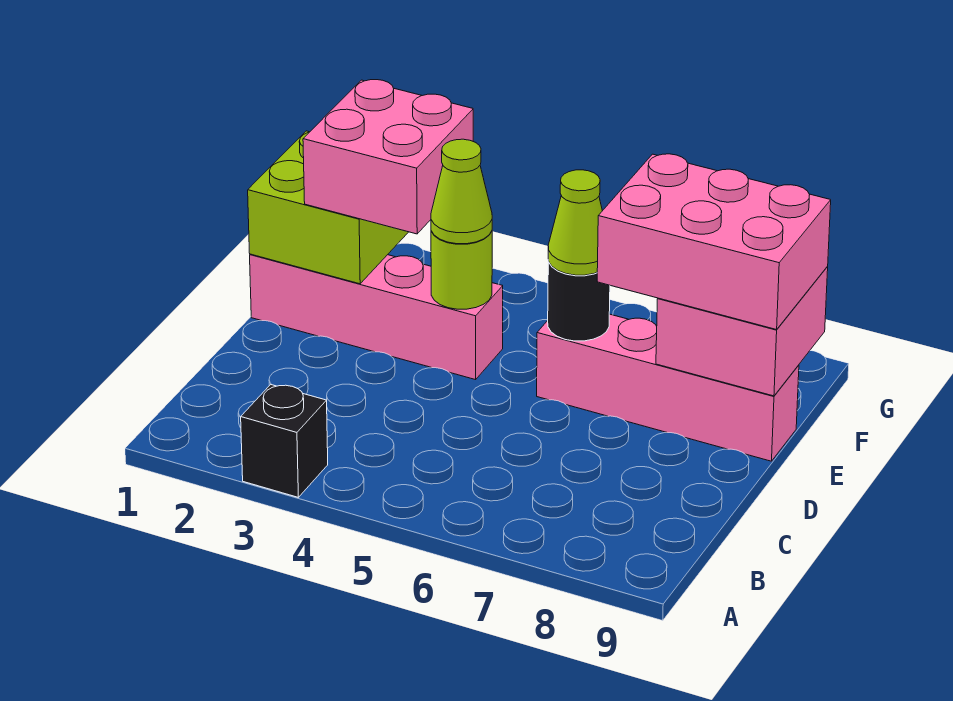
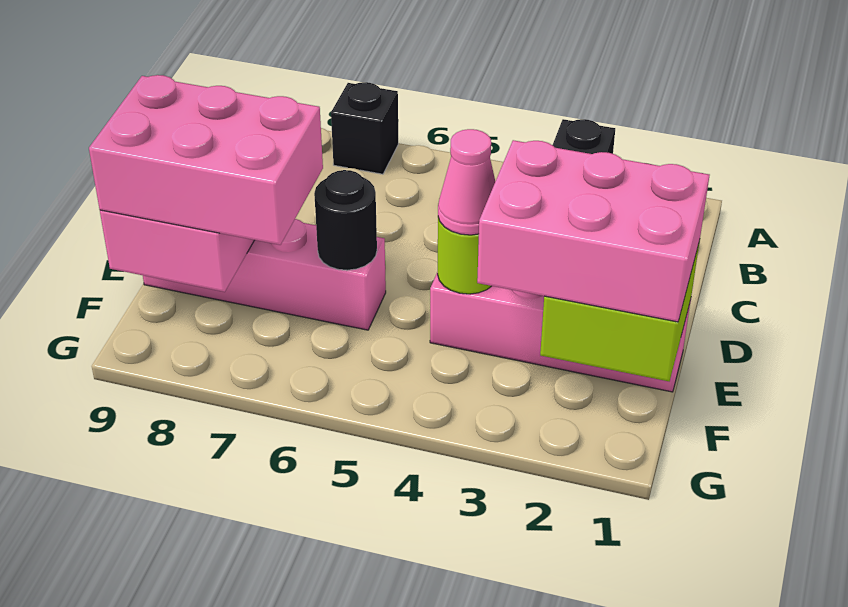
none -> black brick A7 level 1
pink brick E2:F3 level 3 -> pink brick E1:F3 level 3
lime cone E4 level 3 -> pink cone E4 level 3
lime cone E6 level 3 -> none

